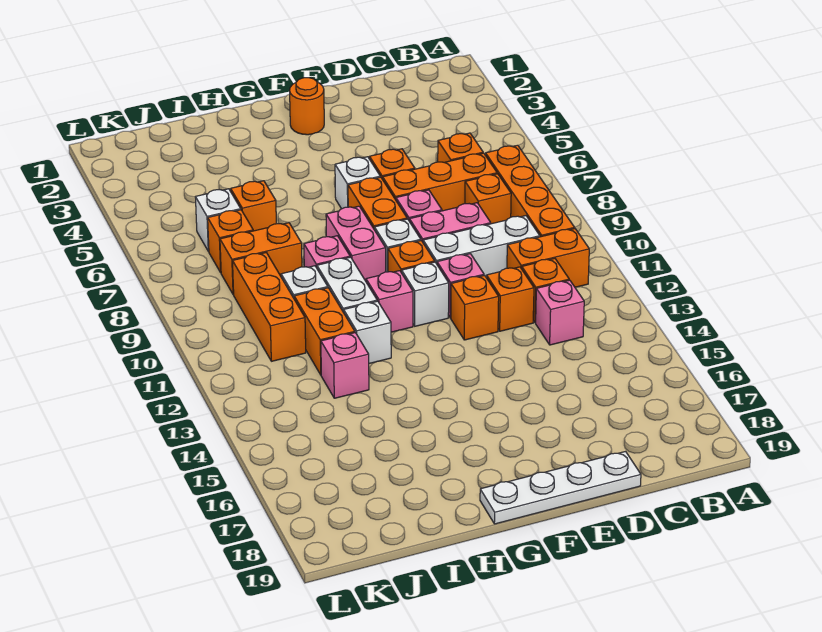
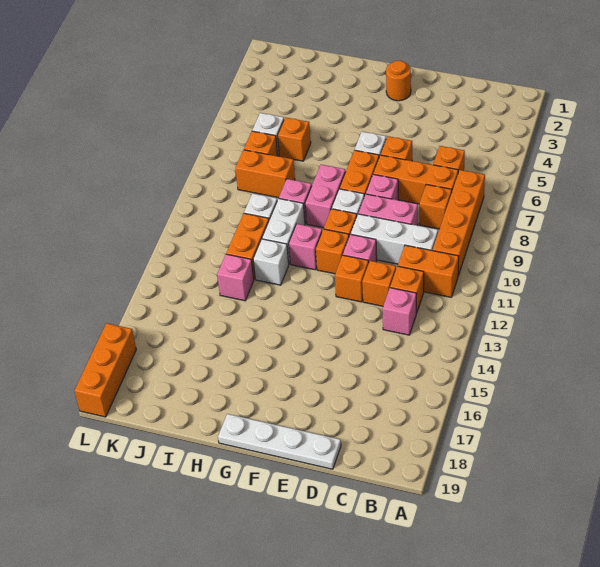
white brick F11 level 1 -> orange brick F11 level 1
orange brick J9:J11 level 1 -> orange brick L17:L19 level 1

